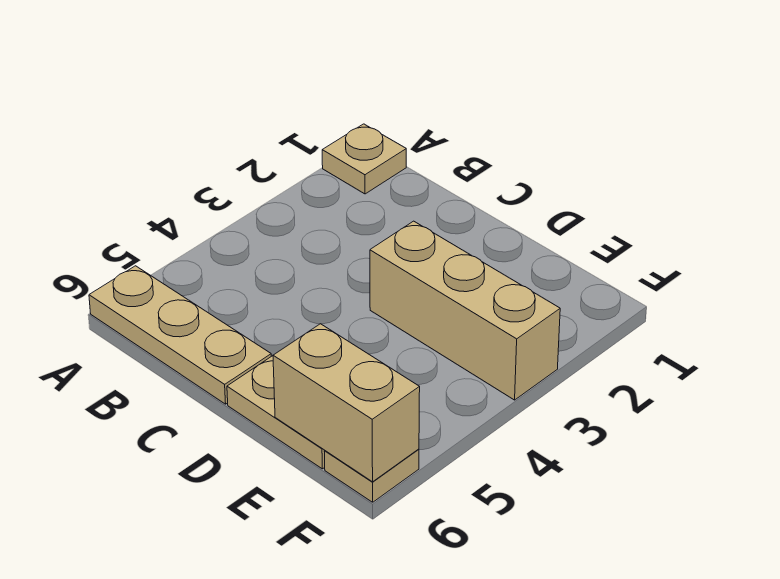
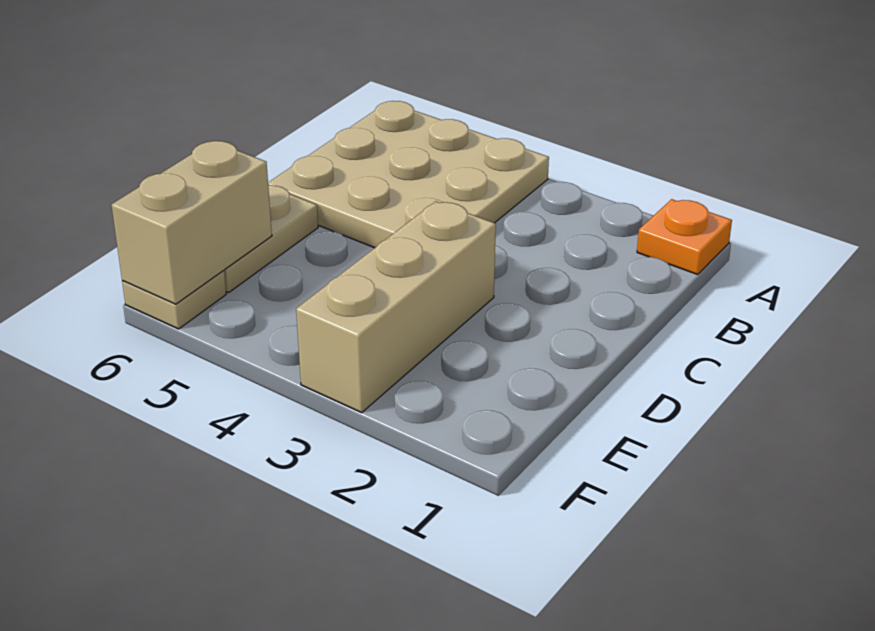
tan plate A1 level 1 -> orange plate A1 level 1
tan plate A6:C6 level 1 -> tan plate A4:C6 level 1

